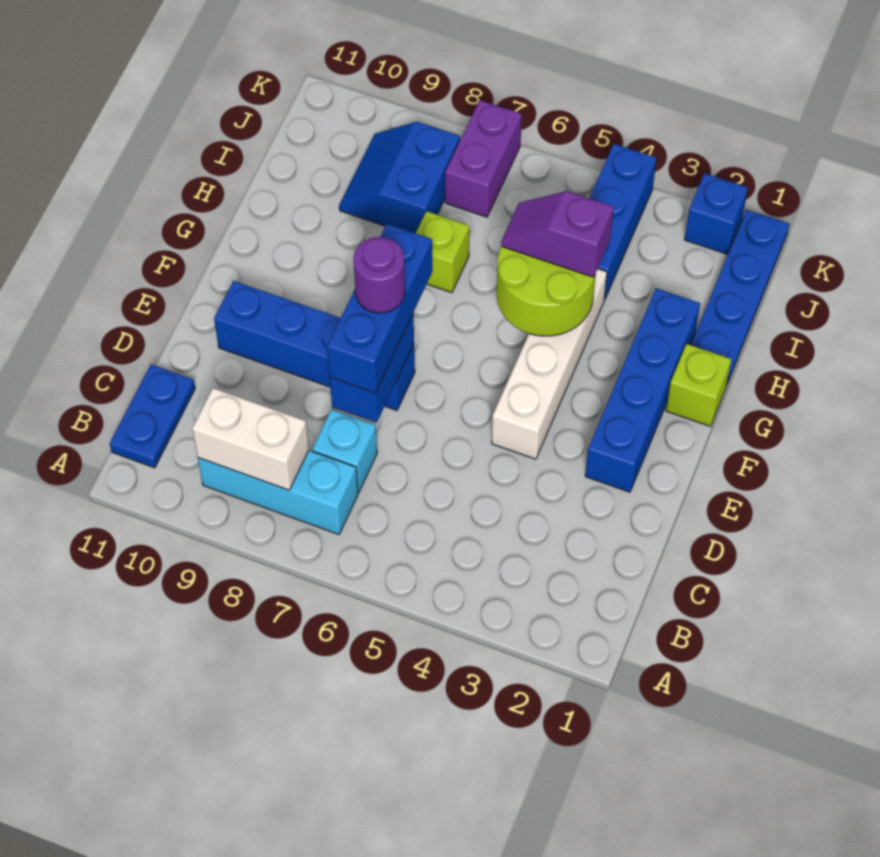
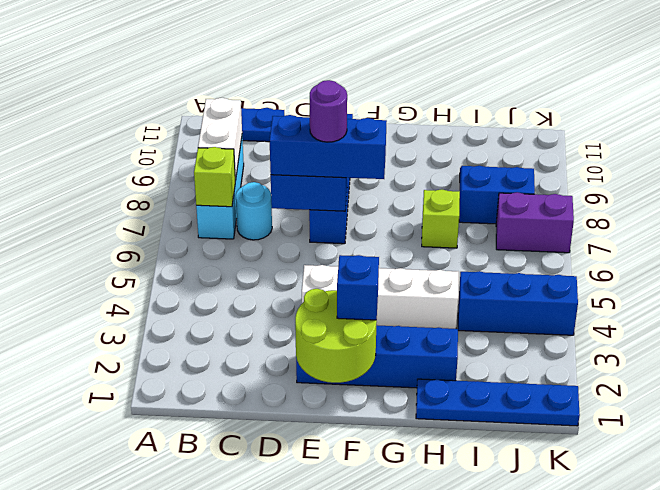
cyan brick C7 level 1 -> cyan round brick C7 level 1
lime brick G1 level 1 -> lime brick B7 level 2
lime round brick G4:H5 level 2 -> lime round brick E1:F2 level 2
purple slope H4:H5 level 3 top 4 -> none
blue brick K2 level 1 -> blue brick F2 level 3

